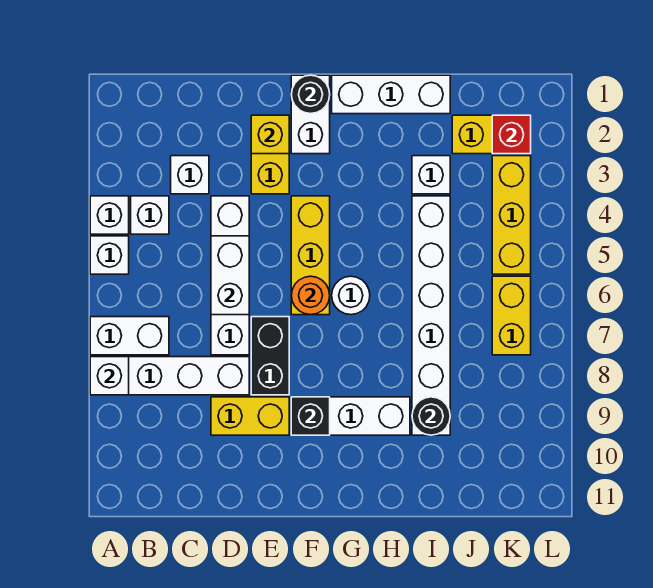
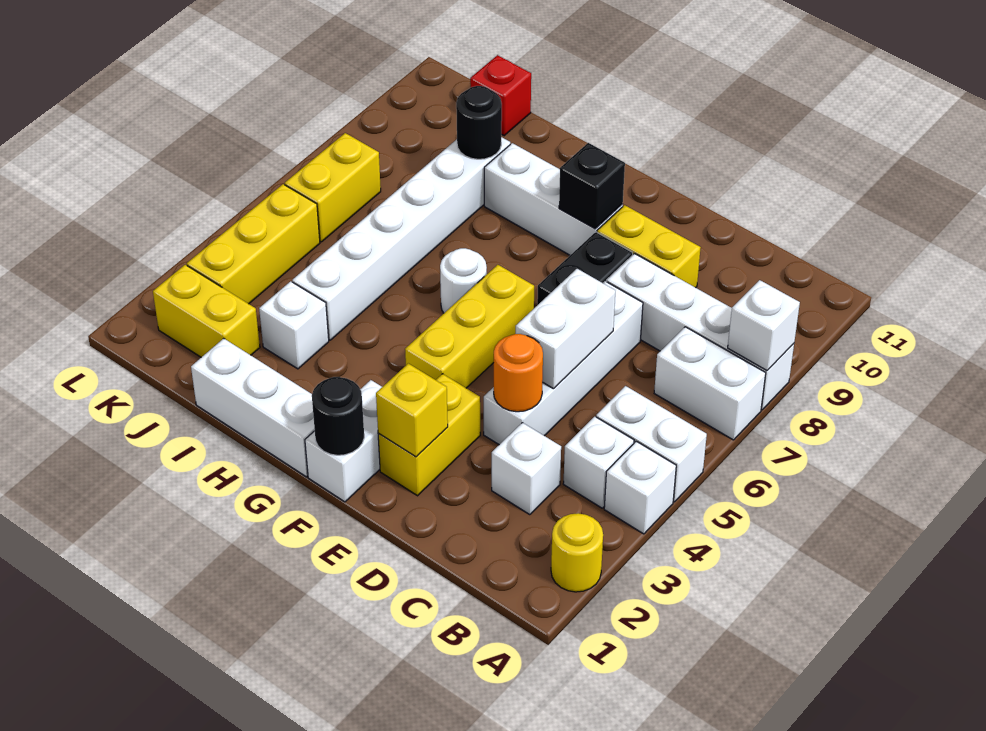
none -> yellow round brick A2 level 1
white brick A5 level 1 -> white brick A5:B5 level 1
orange round brick F6 level 2 -> orange round brick D4 level 2
red brick K2 level 2 -> red brick J11 level 1

